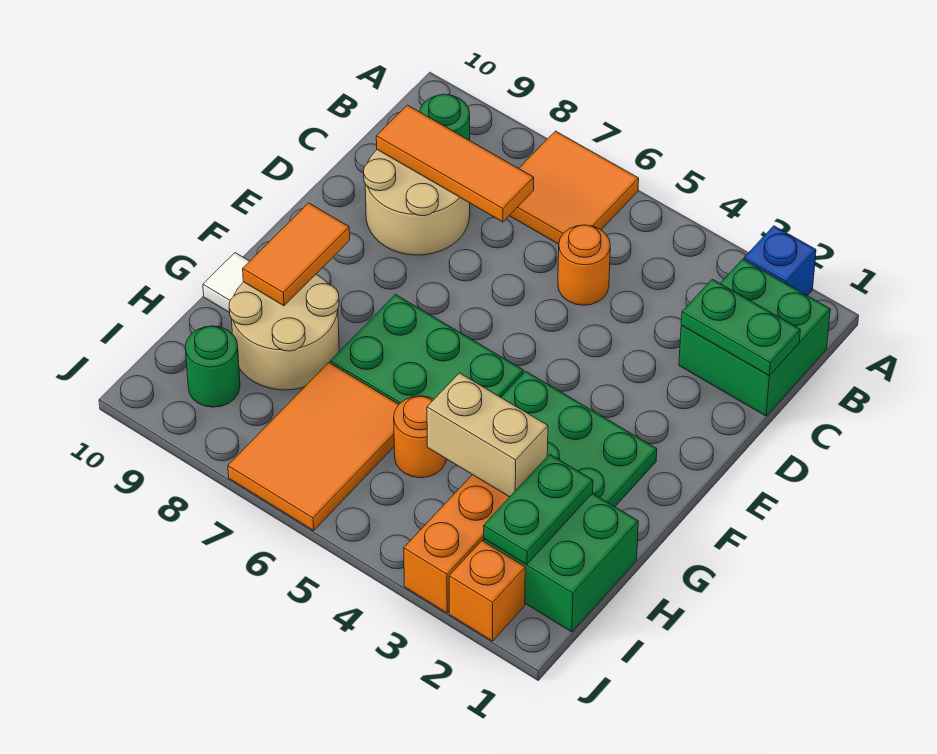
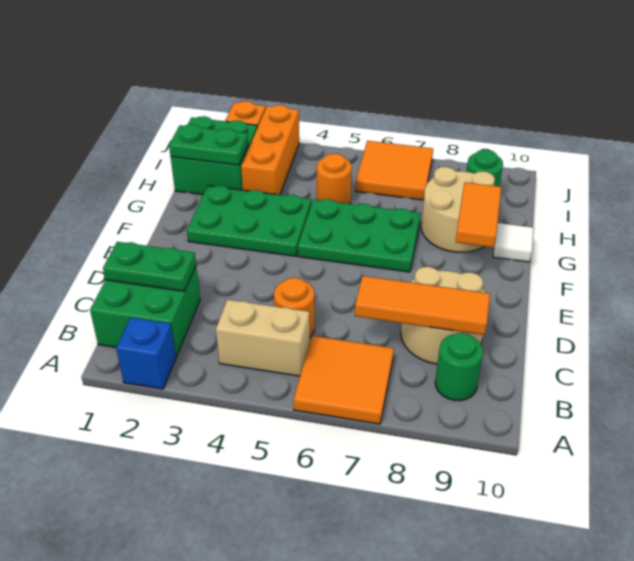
green plate H2:I2 level 2 -> green plate H1:H2 level 2
tan brick H3:H4 level 2 -> tan brick B4:B5 level 1
orange tile H6:J7 level 1 -> orange tile I6:J7 level 1

